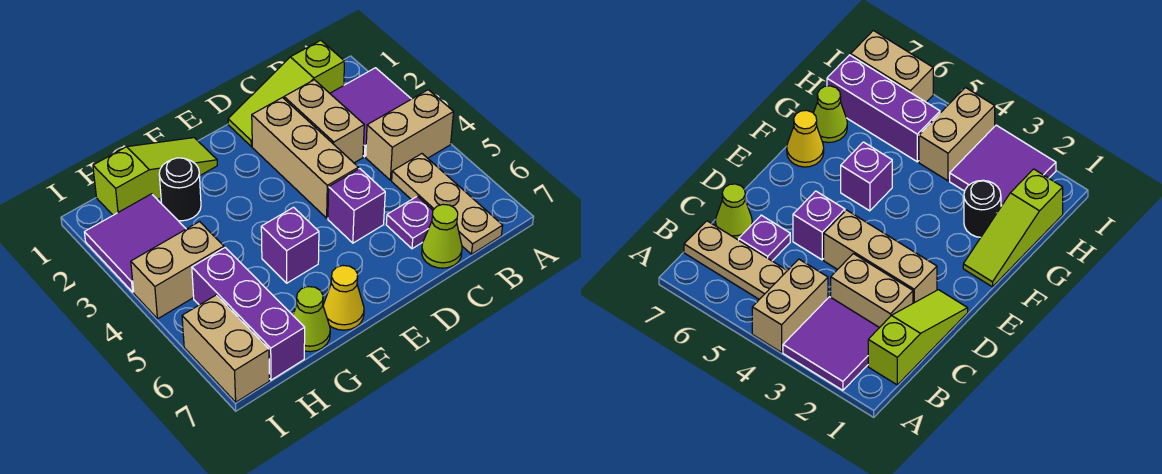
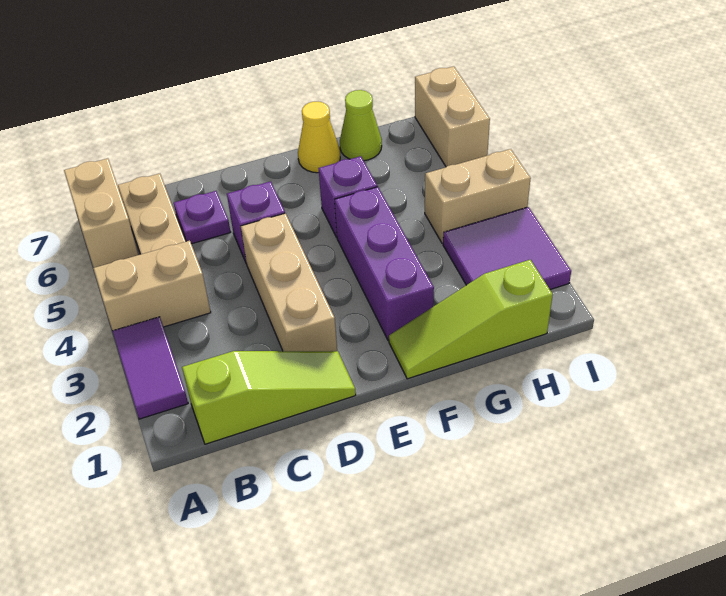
purple tile A2:B3 level 1 -> purple tile A2:A3 level 1
tan brick C2:C3 level 1 -> tan brick A6:A7 level 1
lime cone C7 level 1 -> none
black round brick G2 level 1 -> none
purple brick H5:H7 level 1 -> purple brick F2:F4 level 1

